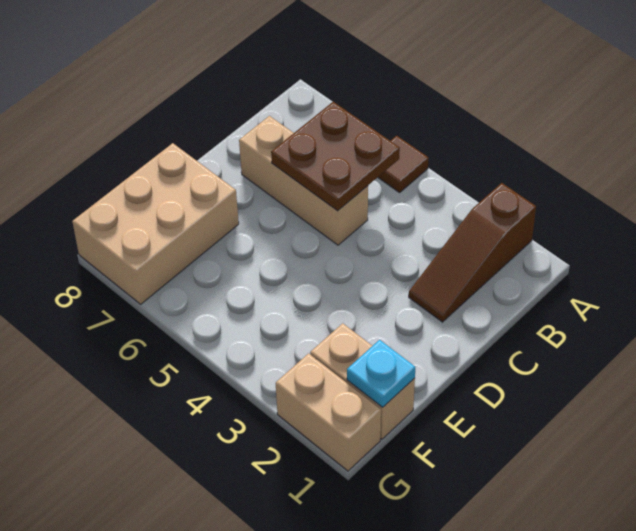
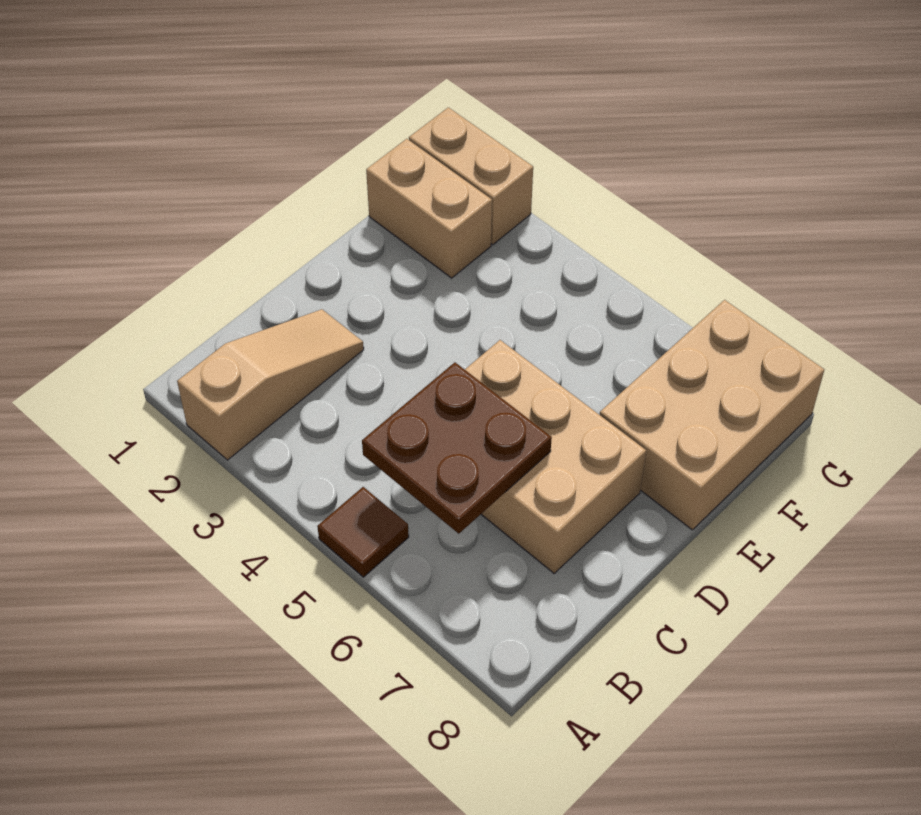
brown slope A2:C2 level 1 top A -> tan slope A2:C2 level 1 top A
tan brick C5:C7 level 1 -> tan brick C5:D7 level 1
cyan plate F1 level 2 -> none

